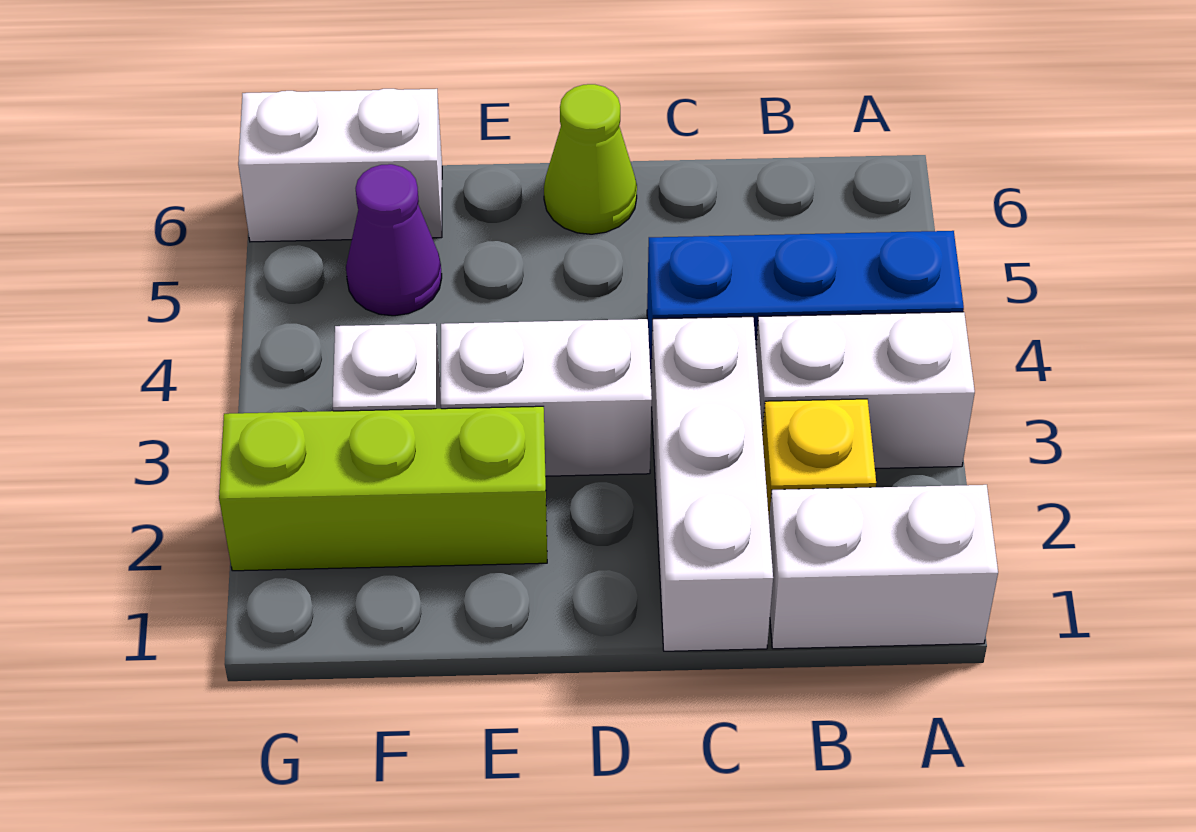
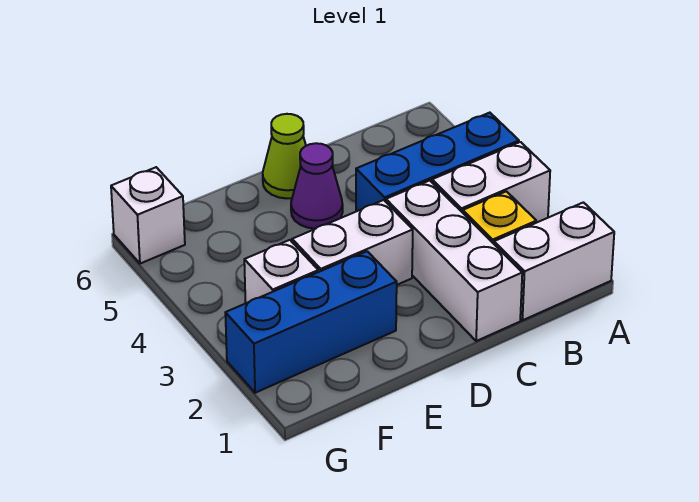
lime brick E2:G2 level 1 -> blue brick E2:G2 level 1
purple cone F5 level 1 -> purple cone D5 level 1
white brick F6:G6 level 1 -> white brick G6 level 1

